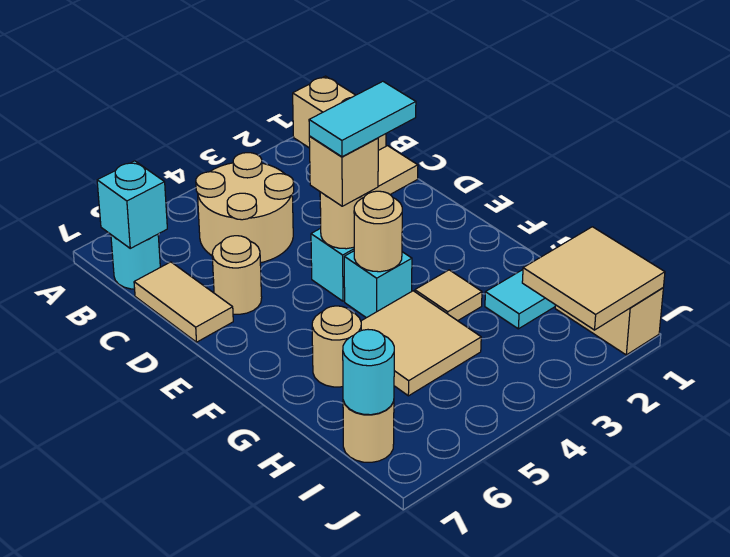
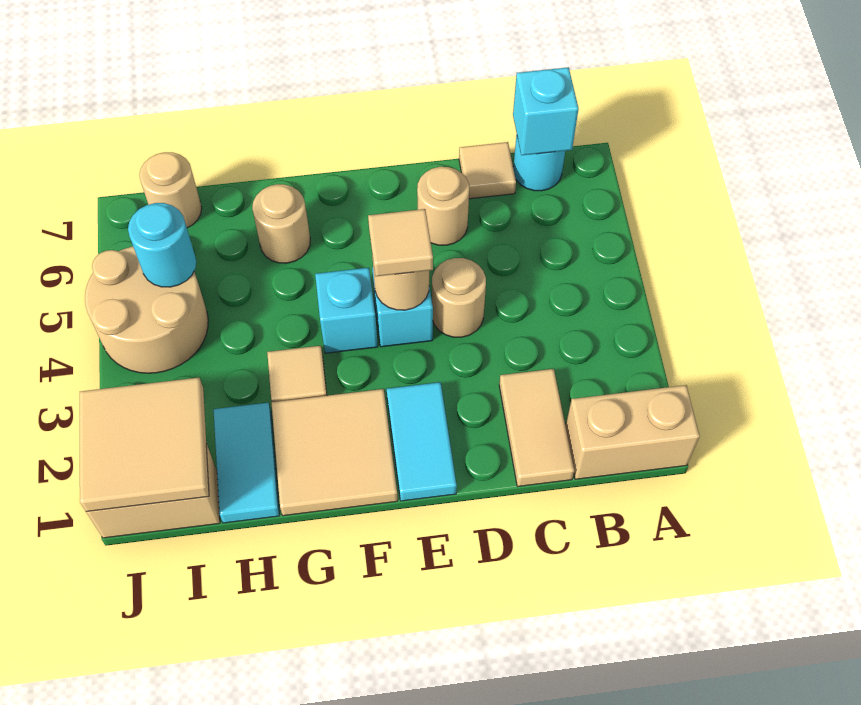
tan round brick B4:C5 level 1 -> tan round brick I4:J5 level 1
tan tile C7:D7 level 1 -> tan tile C7 level 1
cyan tile E3:E4 level 4 -> cyan tile E1:E2 level 1
tan brick E4 level 3 -> tan tile E4 level 3
tan round brick F4 level 2 -> tan round brick D4 level 1
tan tile G4:H5 level 1 -> tan tile F1:G2 level 1
cyan round brick I7 level 2 -> cyan round brick I5 level 2

